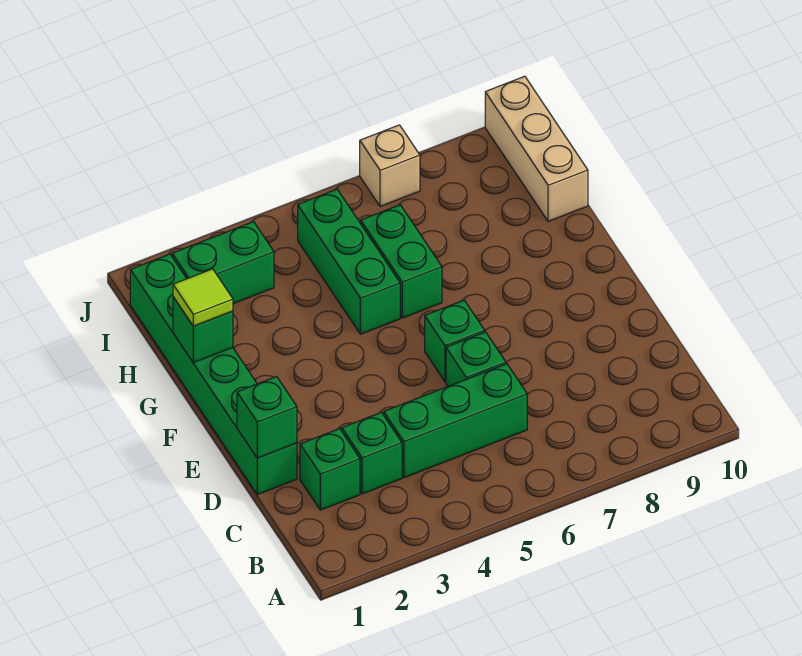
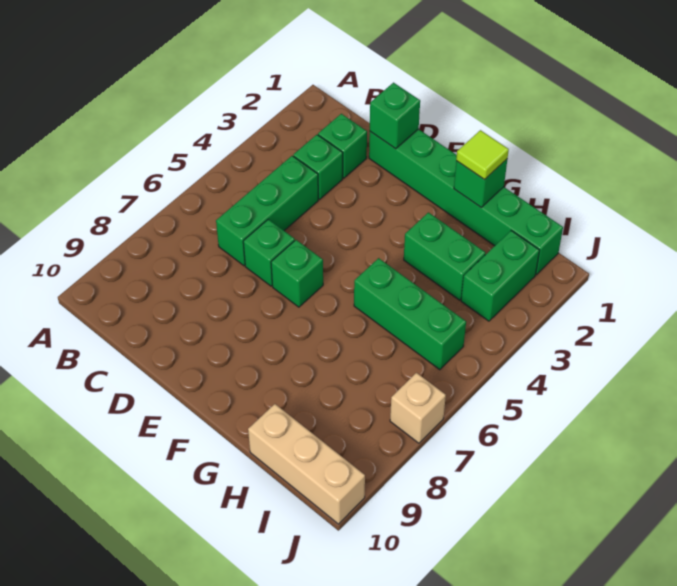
green brick G6:H6 level 1 -> green brick G3:H3 level 1

